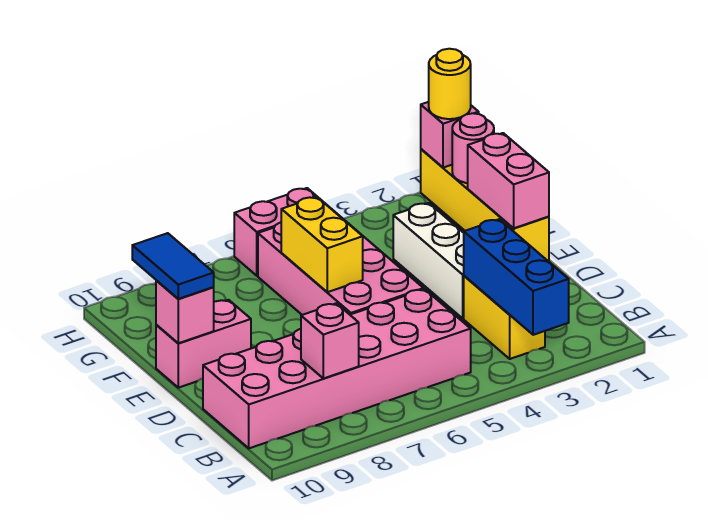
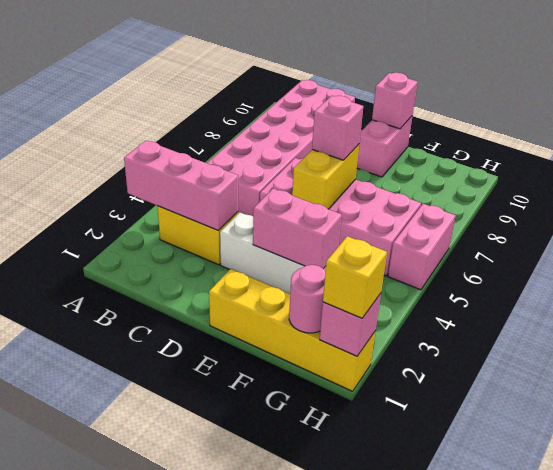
blue brick A3:C3 level 2 -> pink brick A3:C3 level 2
pink brick B8 level 2 -> pink brick E6 level 3
pink brick E1:F1 level 2 -> pink brick E3:F3 level 2
yellow brick E6:F6 level 2 -> yellow brick E5:E6 level 2
blue tile E10:F10 level 3 -> none
yellow round brick H1 level 3 -> yellow brick H1 level 3

